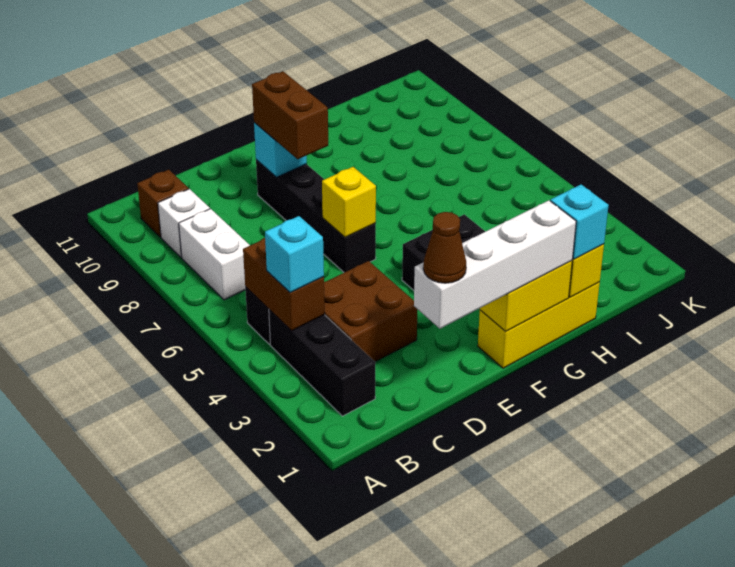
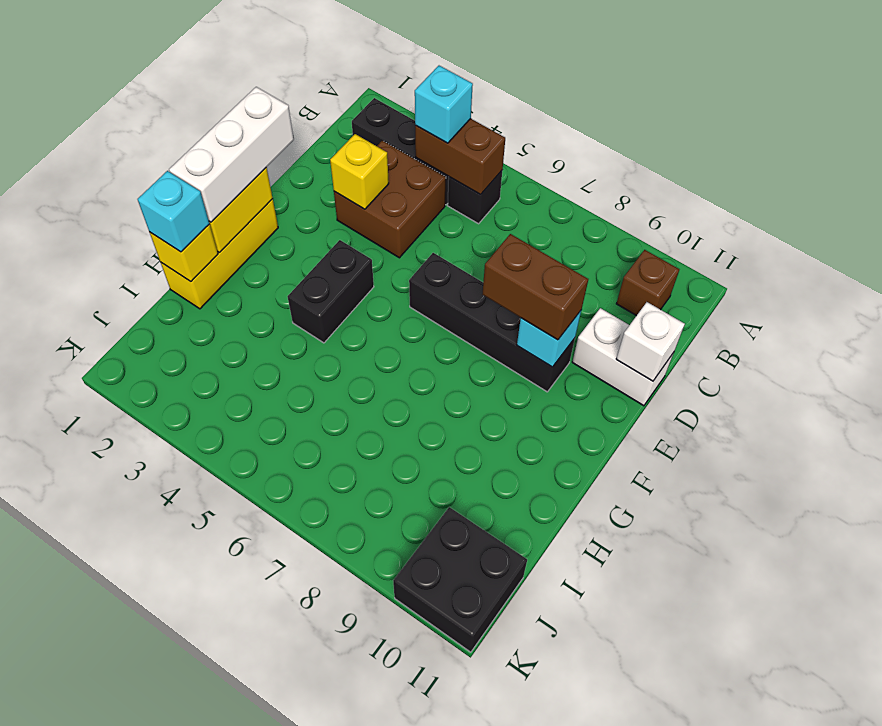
white brick B7:B8 level 1 -> white brick D10:D11 level 1
white brick B9 level 1 -> white brick D11 level 2
white brick D1:G1 level 3 -> white brick E1:G1 level 3
brown cone D1 level 4 -> none
yellow brick E6 level 2 -> yellow brick D3 level 2
none -> black brick J10:K11 level 1

